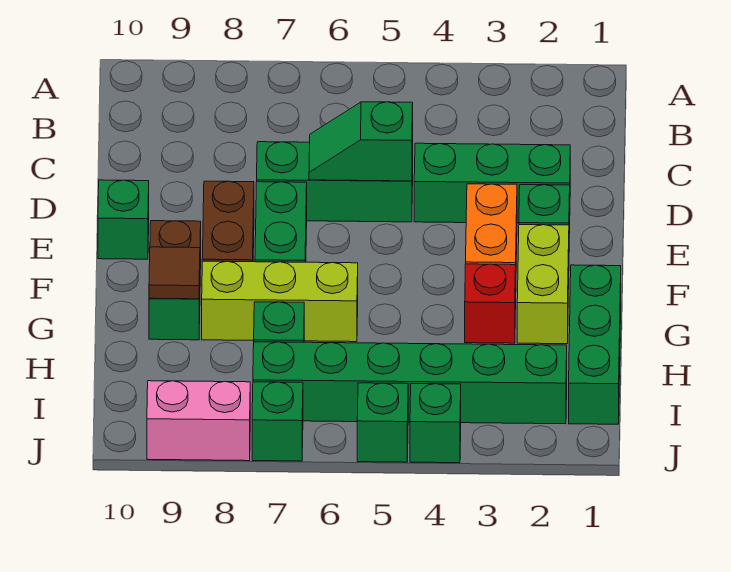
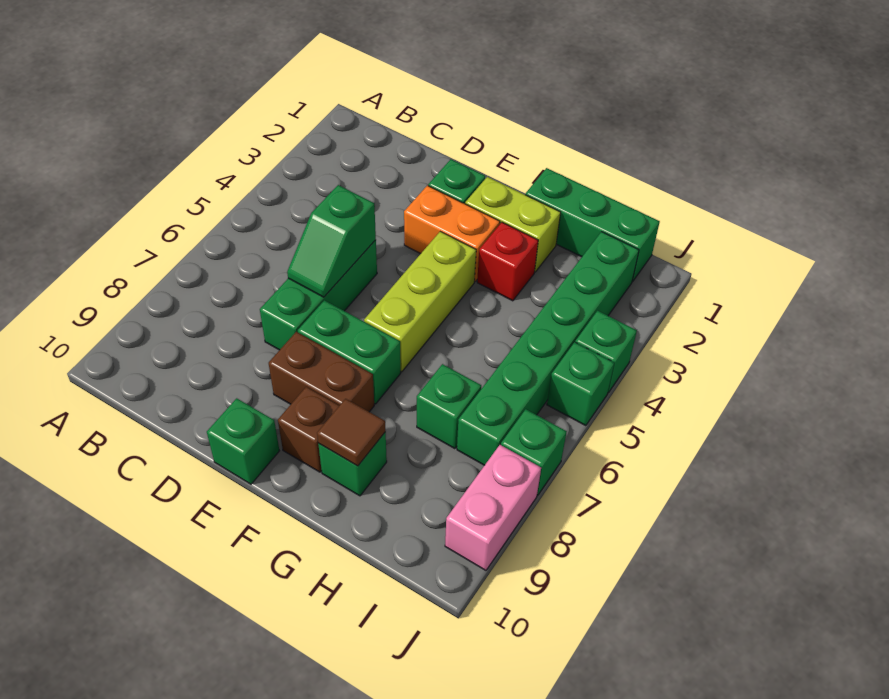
green brick D2:D4 level 1 -> none
lime brick G6:G8 level 1 -> lime brick F4:F6 level 1

